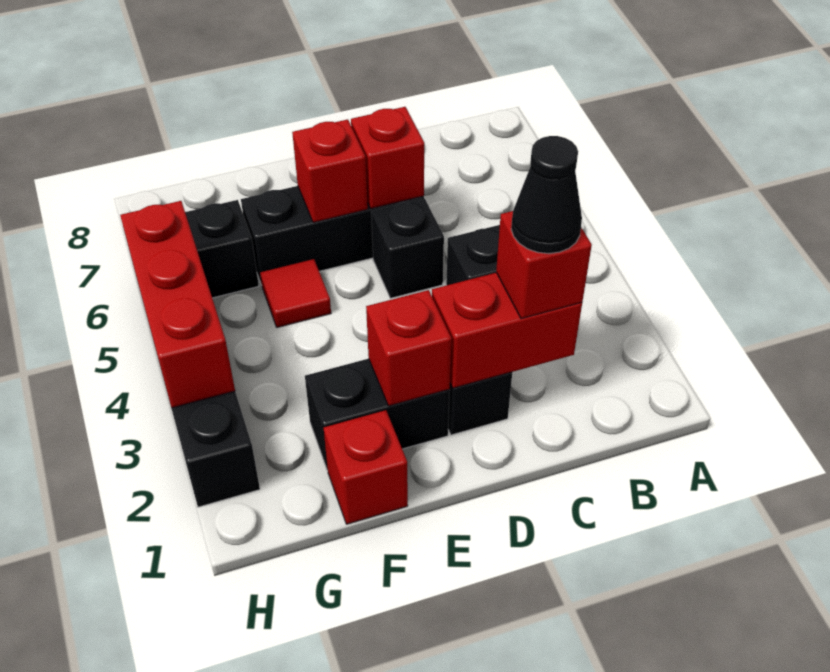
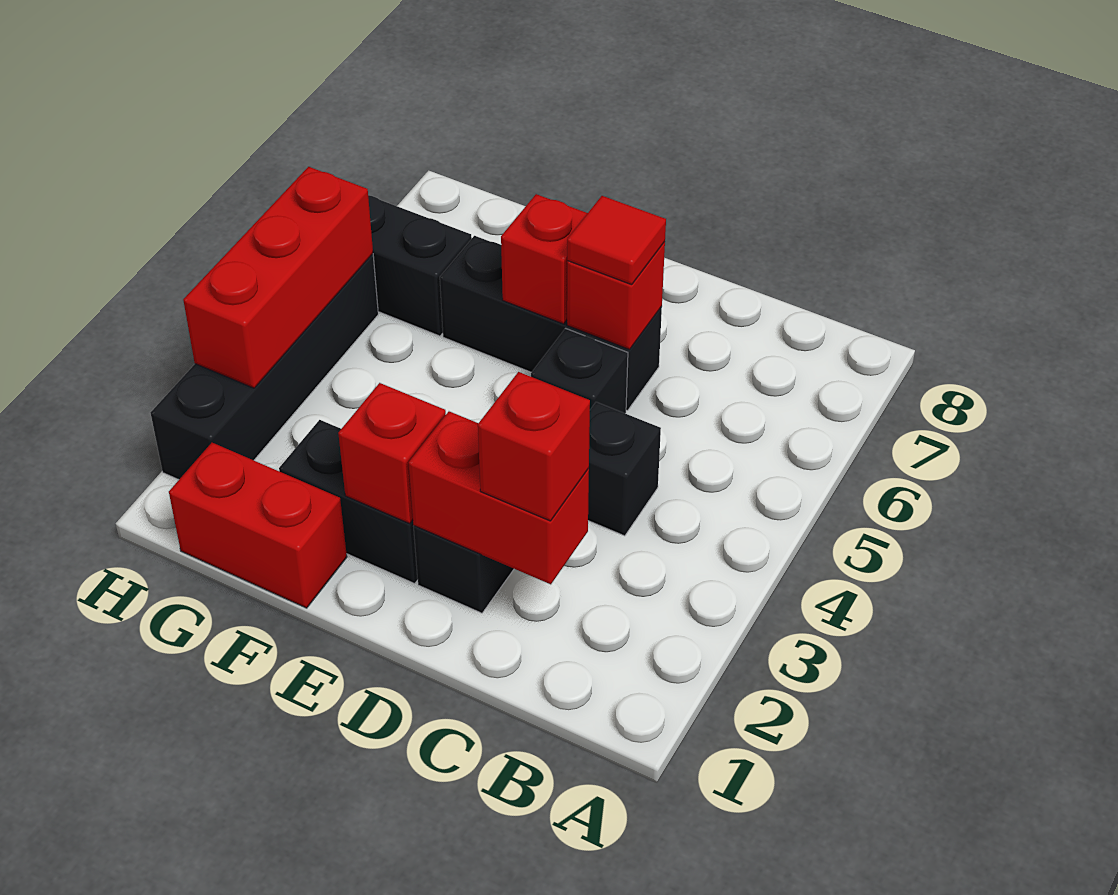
black cone C2 level 4 -> none
red brick F1 level 1 -> red brick F1:G1 level 1
red tile F5 level 1 -> red tile D6 level 3

